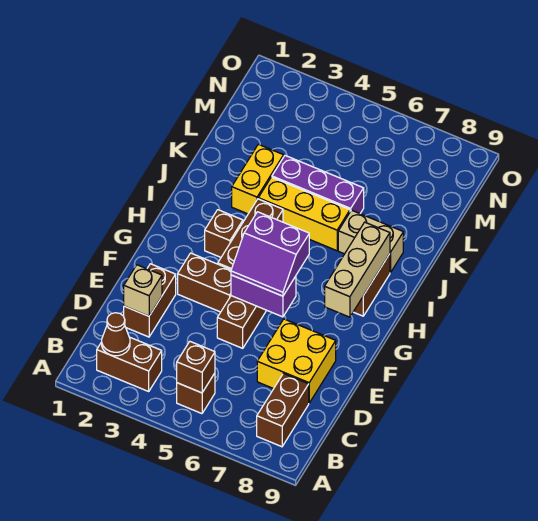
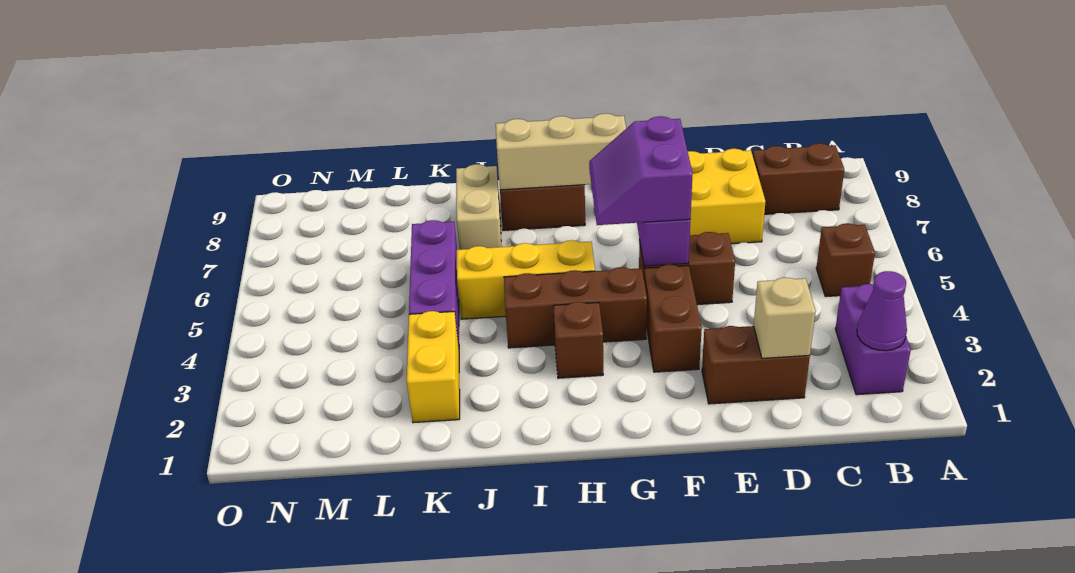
brown brick B2:B3 level 1 -> purple brick B2:B3 level 1
brown cone B2 level 2 -> purple cone B2 level 2
brown brick B5 level 2 -> none
purple slope F5:G6 level 3 top G -> purple slope F5:G6 level 3 top F
yellow brick J3:K3 level 1 -> yellow brick K2:K3 level 1
yellow brick J4:J6 level 1 -> yellow brick H5:J5 level 1

